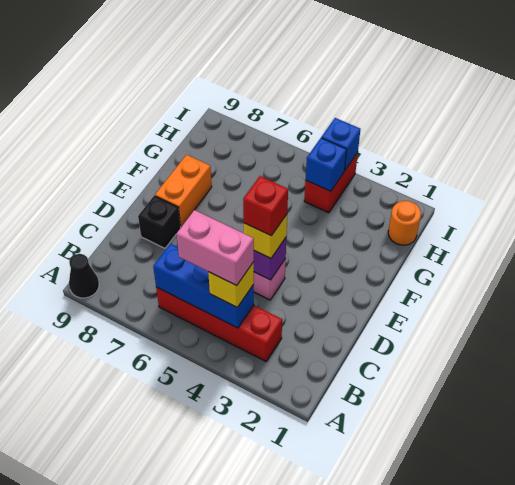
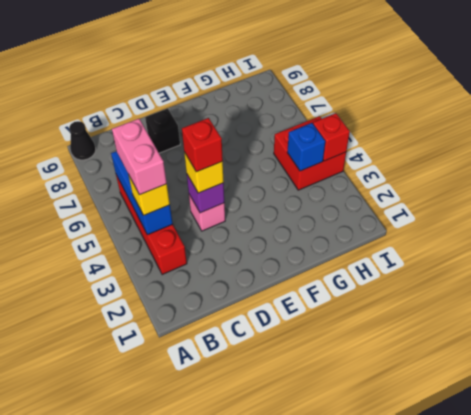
orange brick E8:F8 level 1 -> none
orange round brick H1 level 1 -> none
red brick H4:I4 level 1 -> red brick H4:I5 level 1
blue brick I4 level 2 -> red brick I4 level 2

